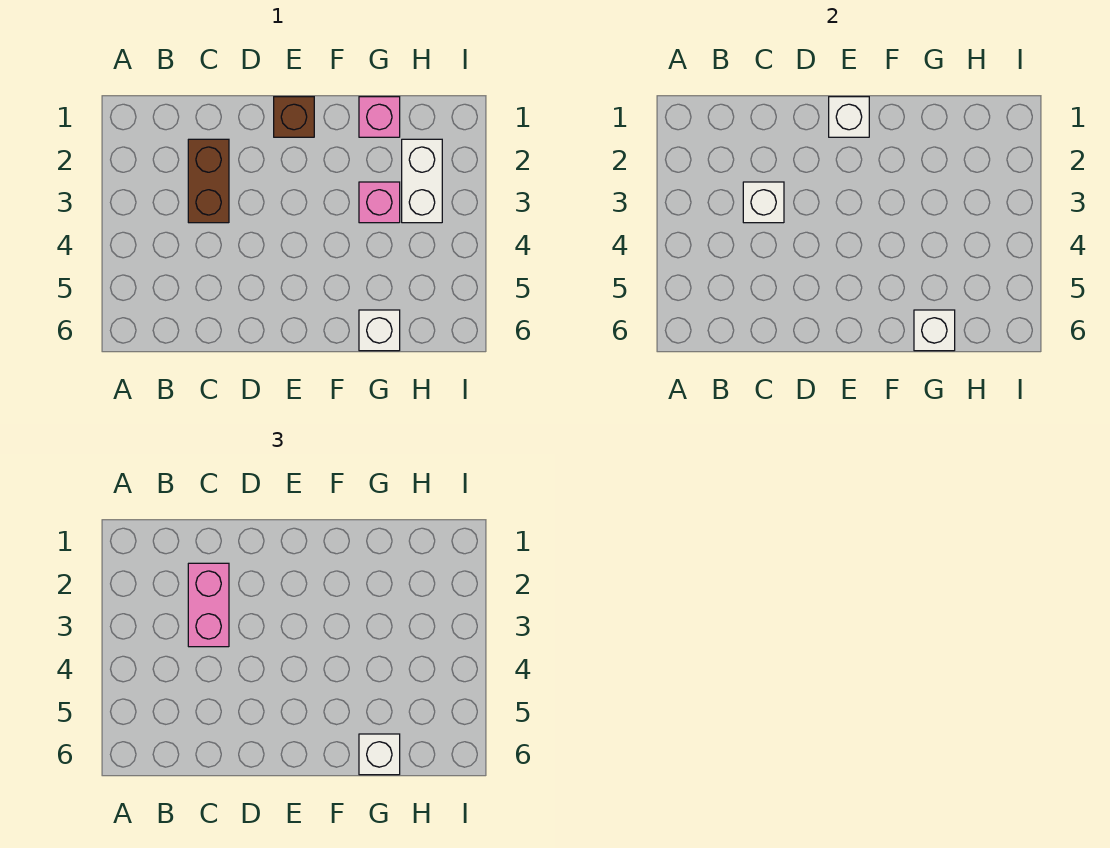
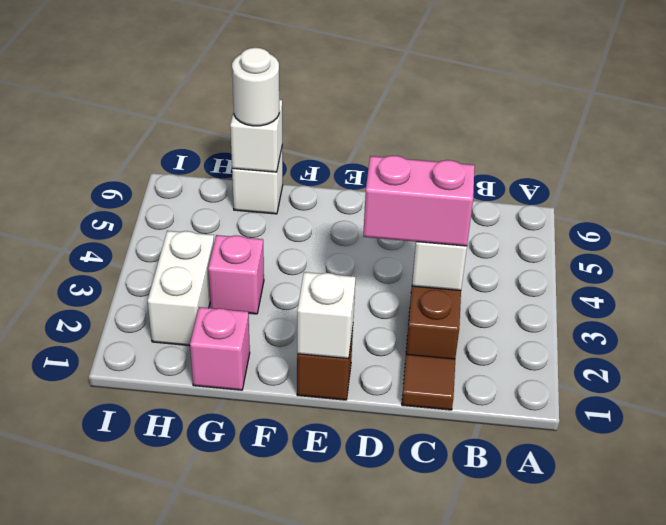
none -> brown tile C1 level 1
pink brick C2:C3 level 3 -> pink brick C3:D3 level 3
white brick G6 level 3 -> white round brick G6 level 3

